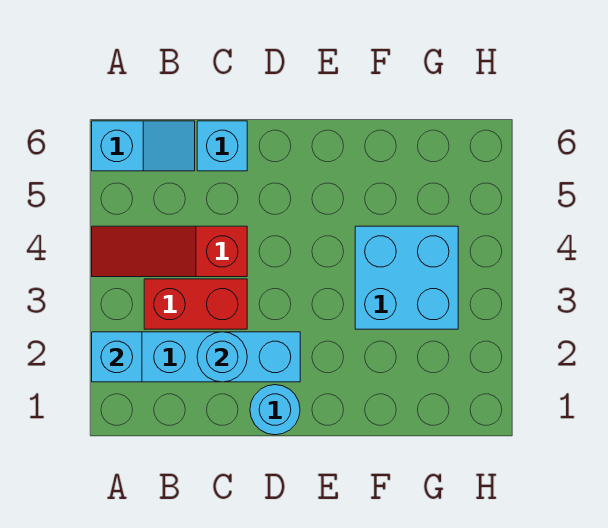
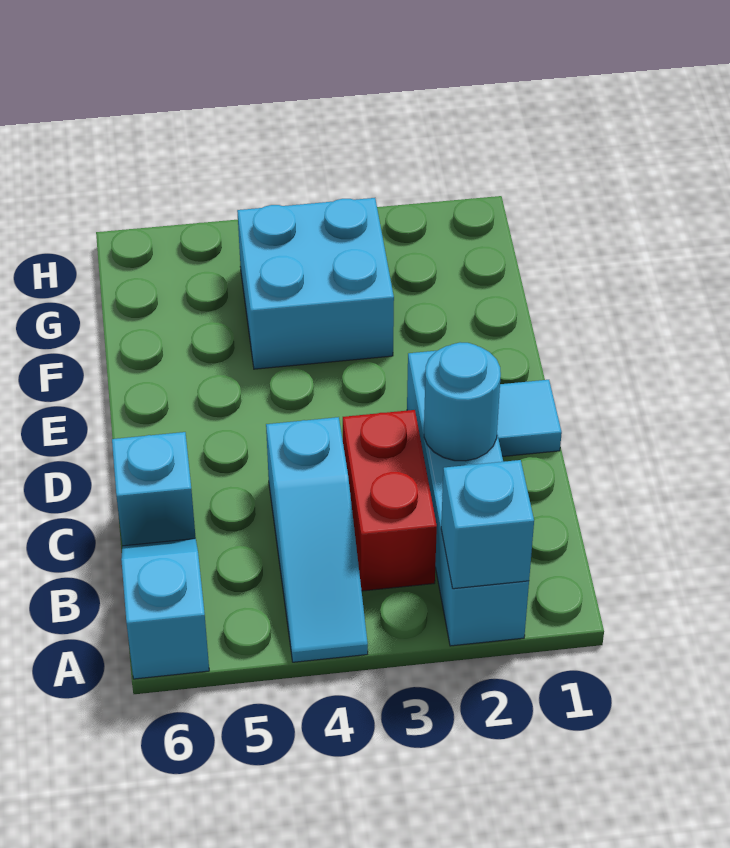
red slope A4:C4 level 1 top C -> cyan slope A4:C4 level 1 top C
cyan round brick D1 level 1 -> cyan tile D1 level 1

